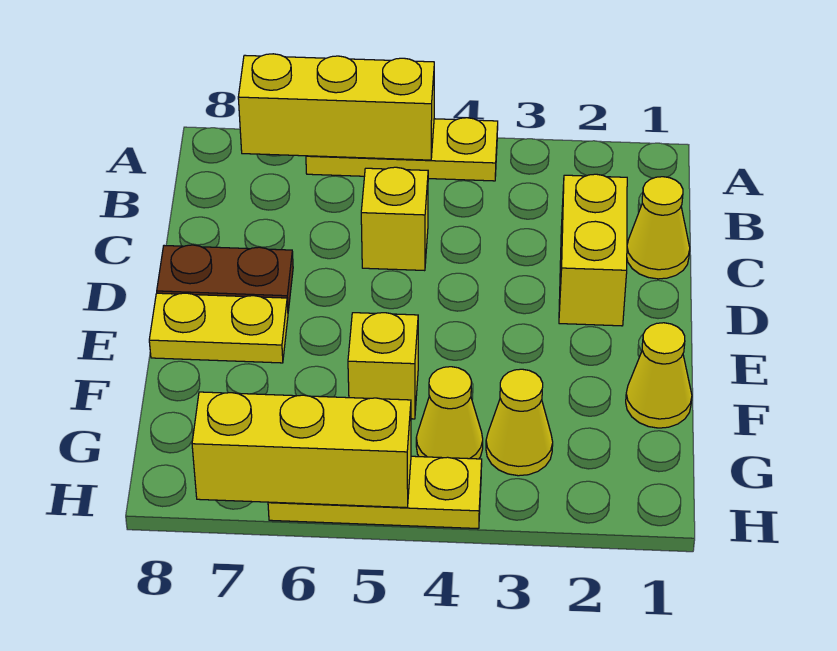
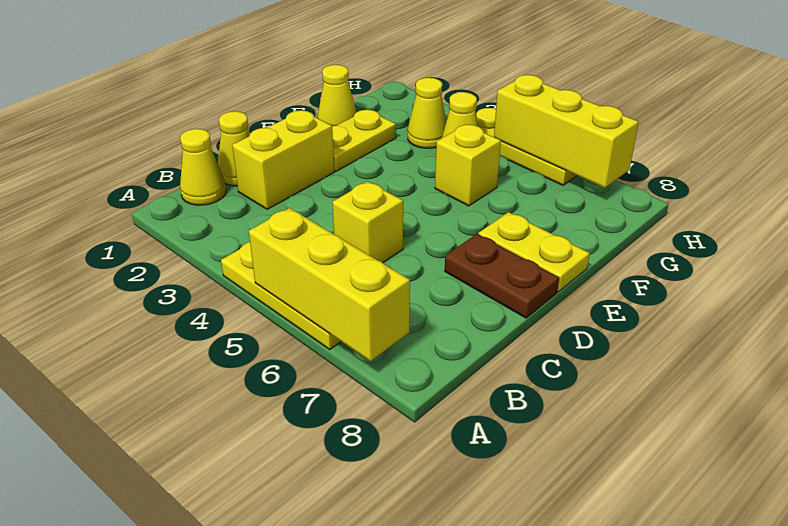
none -> yellow cone B1 level 1
none -> yellow plate E2:F2 level 1

